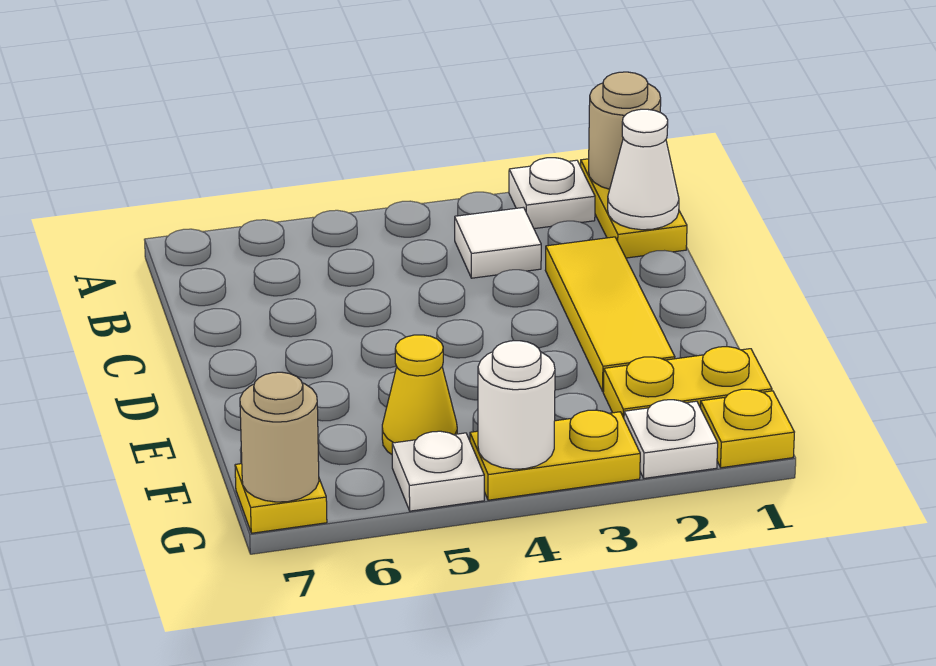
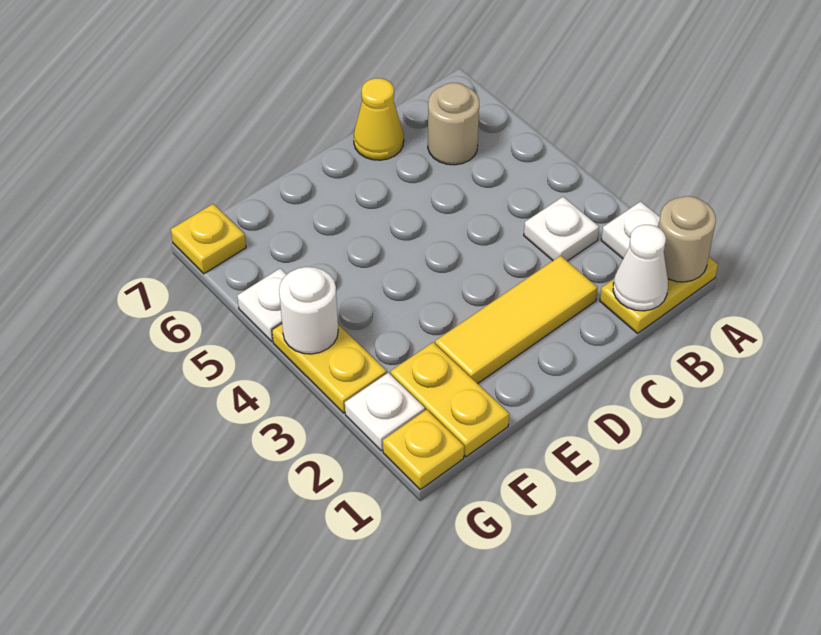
white tile B3 level 1 -> white plate B3 level 1
yellow cone F5 level 1 -> yellow cone C7 level 1
tan round brick G7 level 2 -> tan round brick B6 level 1

